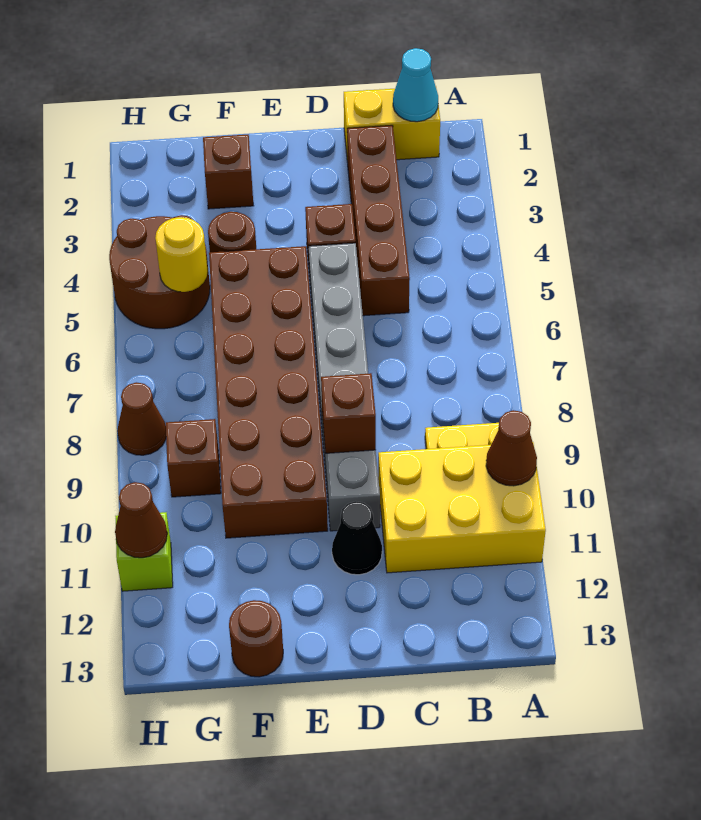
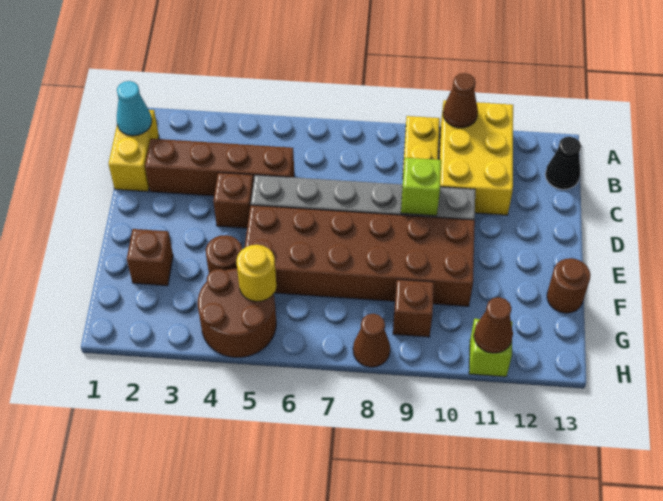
brown brick D9 level 2 -> lime brick D9 level 2
black cone D11 level 1 -> black cone B13 level 1

